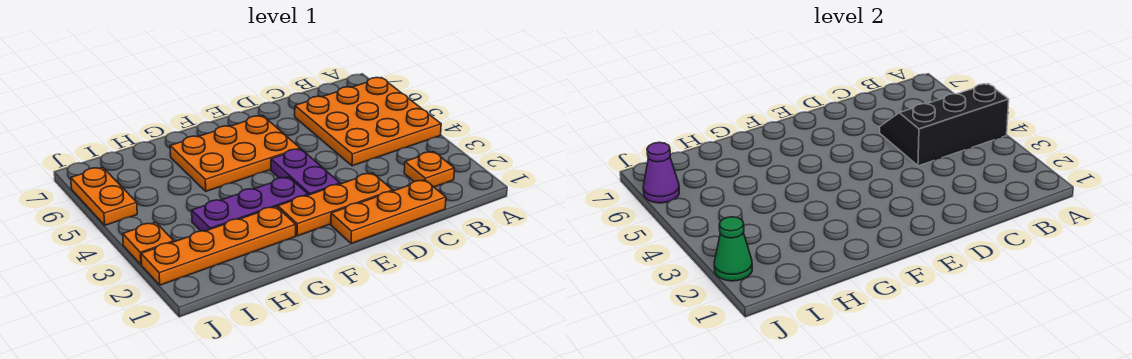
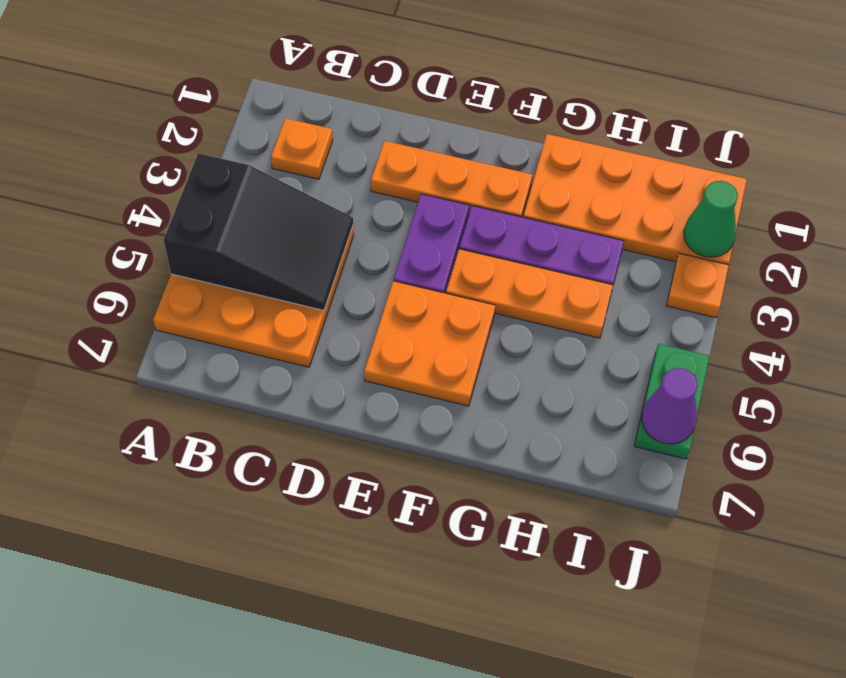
black slope A4:C5 level 2 top 4 -> black slope A4:C5 level 2 top A
orange plate C1:E1 level 1 -> orange plate F4:H4 level 1
orange plate E5:G6 level 1 -> orange plate E5:F6 level 1
orange plate G2:J2 level 1 -> orange plate G1:J2 level 1
orange plate J5:J6 level 1 -> green plate J5:J6 level 1

